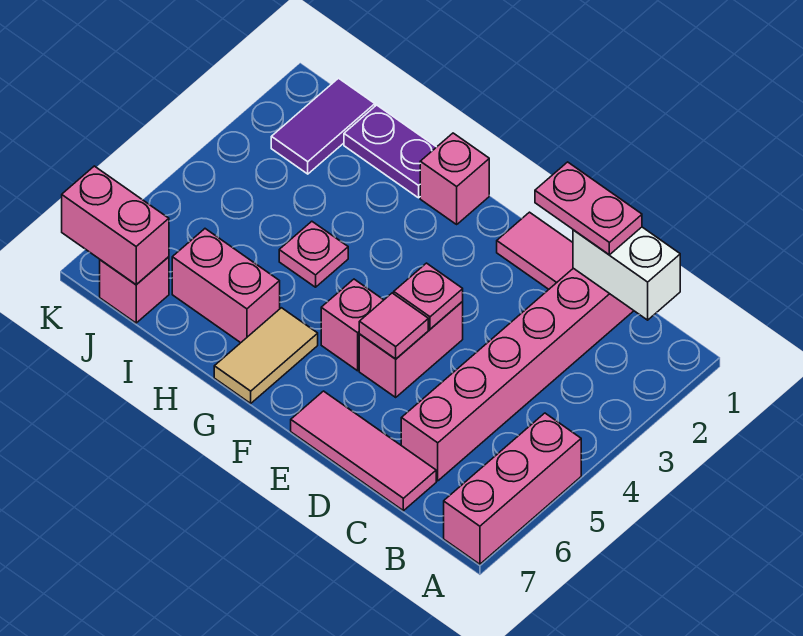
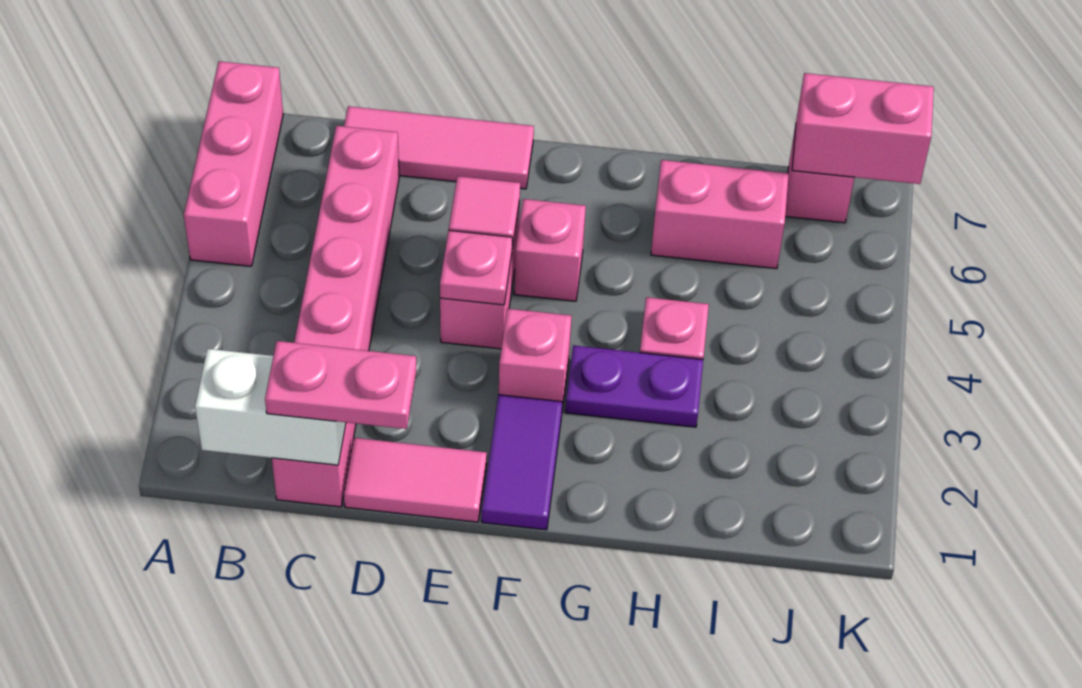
pink brick G1 level 1 -> pink brick F3 level 1
tan tile G6:G7 level 1 -> none
purple plate H1:I1 level 1 -> purple plate G3:H3 level 1
purple tile J1:J2 level 1 -> purple tile F1:F2 level 1

